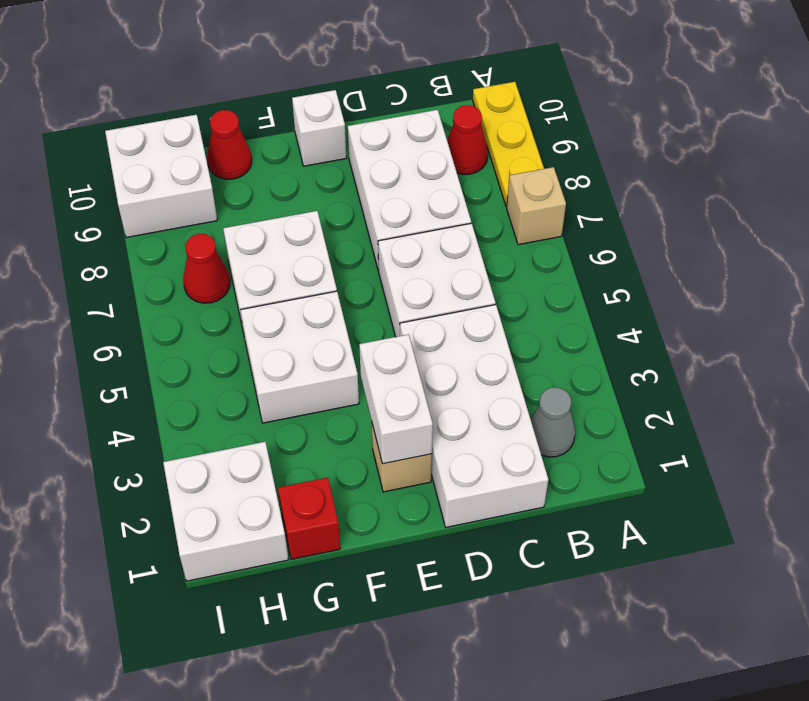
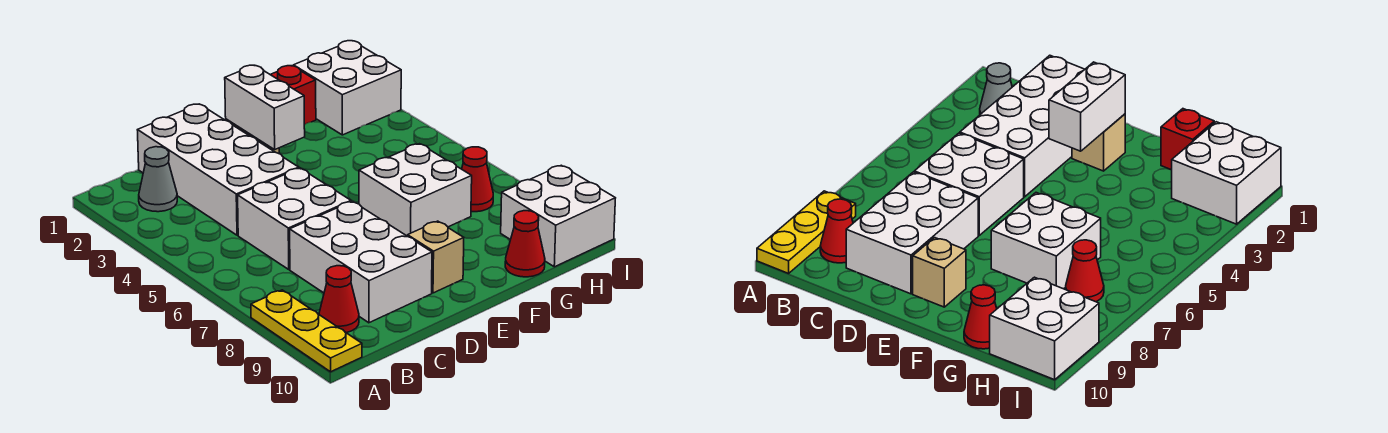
tan brick A7 level 1 -> tan brick E9 level 1
white brick E10 level 1 -> none
white brick F4:G5 level 1 -> none

